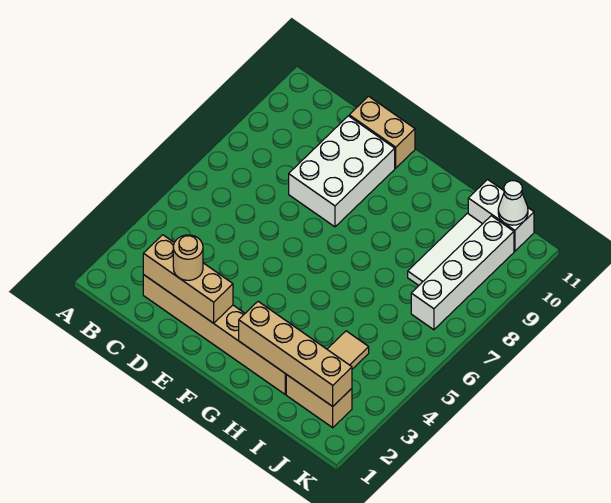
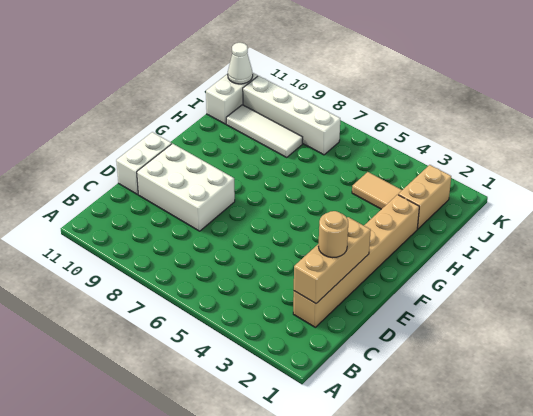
tan brick D11:E11 level 1 -> white brick D11:E11 level 1
tan brick G2:J2 level 2 -> none

